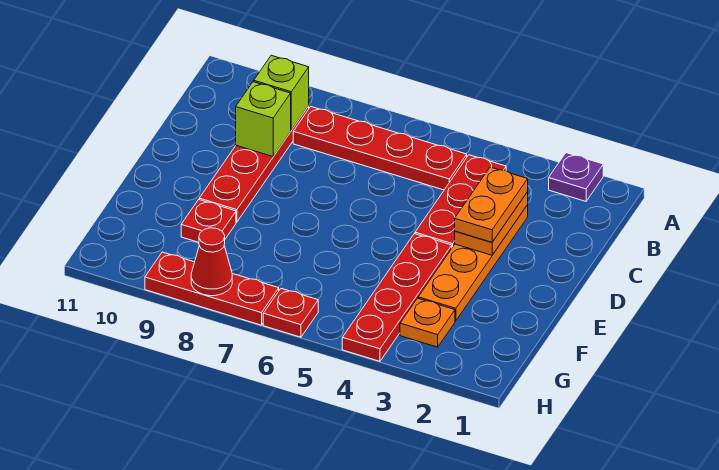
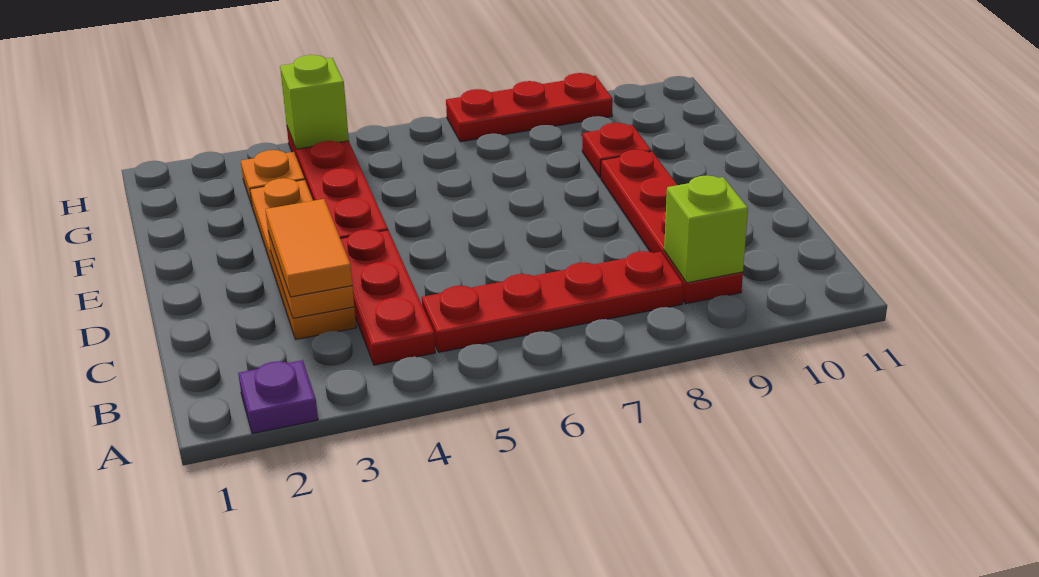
orange plate C3:D3 level 3 -> orange tile C3:D3 level 3
lime brick C9 level 2 -> lime brick H4 level 2
red plate H6 level 1 -> none
red cone H8 level 2 -> none

